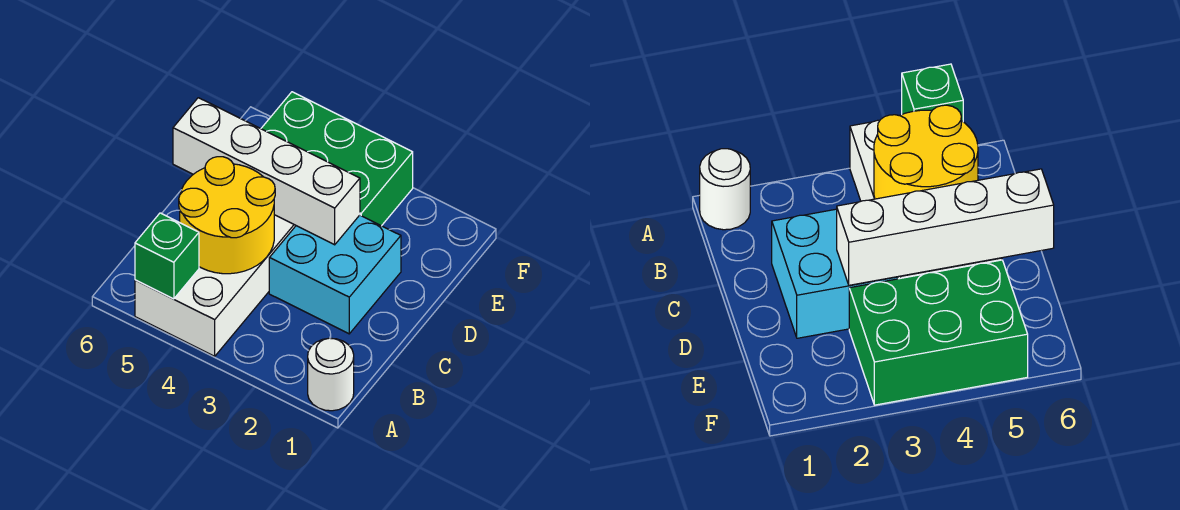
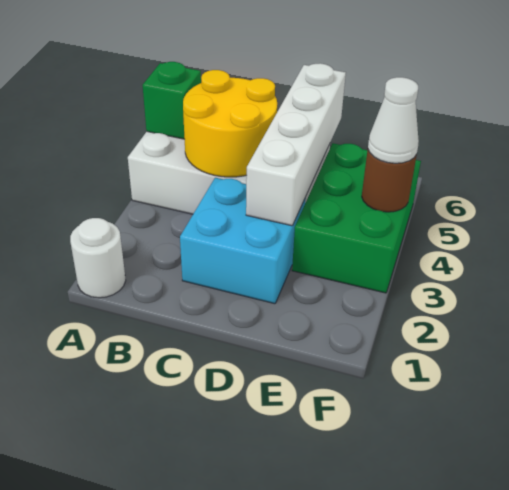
none -> brown round brick F4 level 2
none -> white cone F4 level 3

